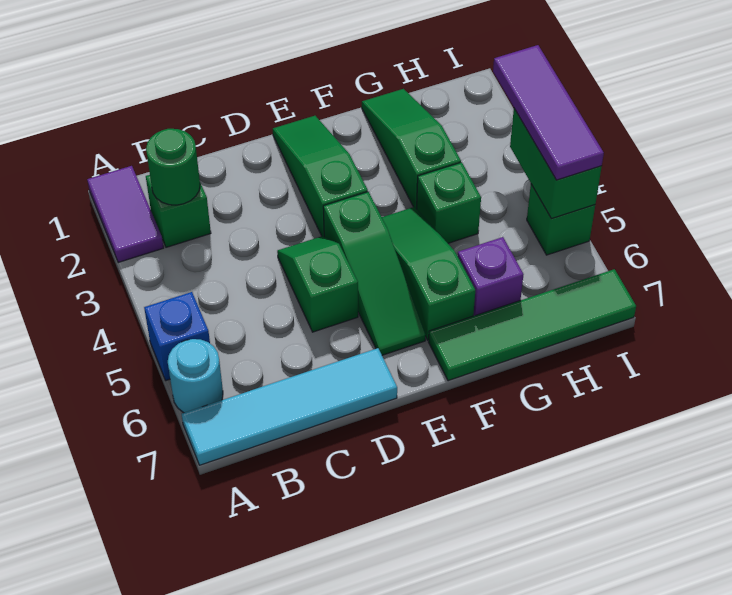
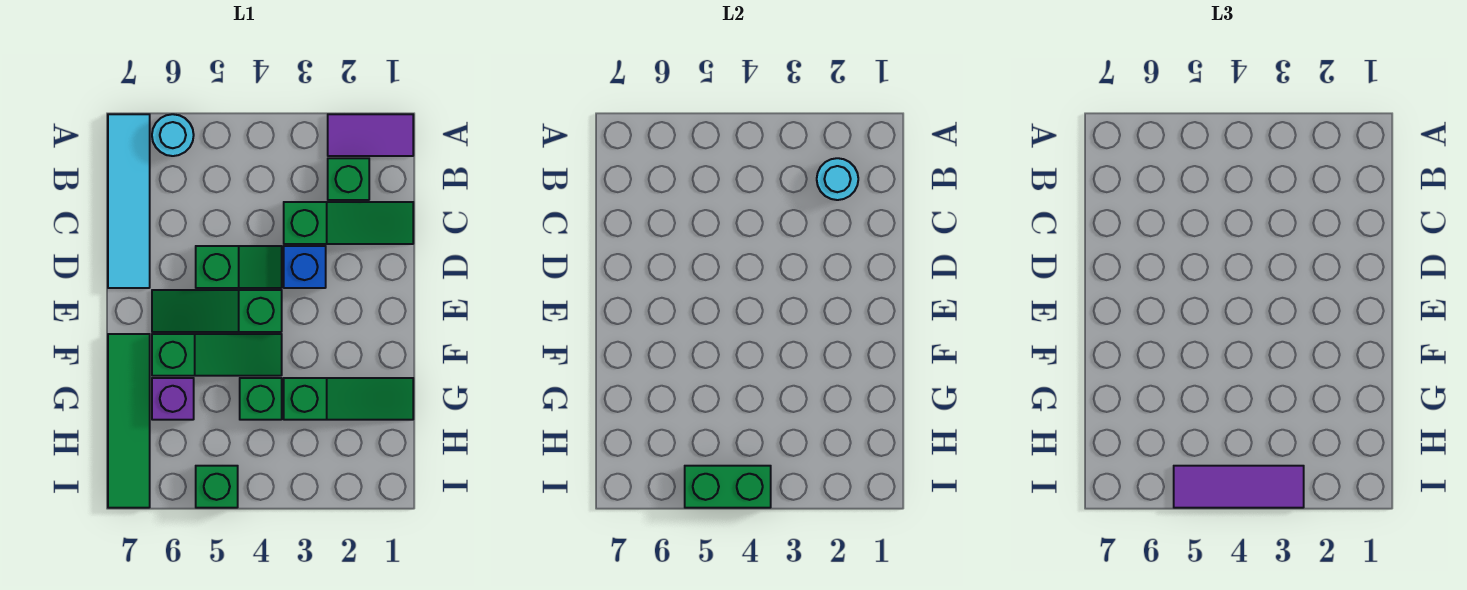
blue brick A5 level 1 -> blue brick D3 level 1
green round brick B2 level 2 -> cyan round brick B2 level 2
green slope E1:E3 level 1 top 3 -> green slope C1:C3 level 1 top 3

